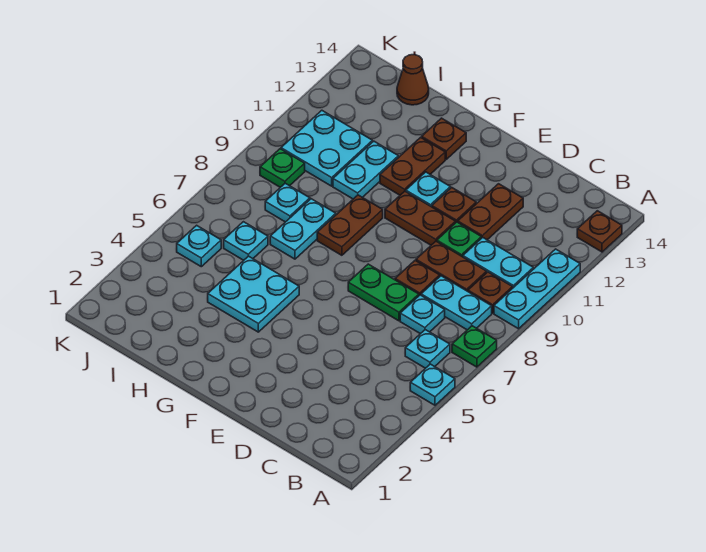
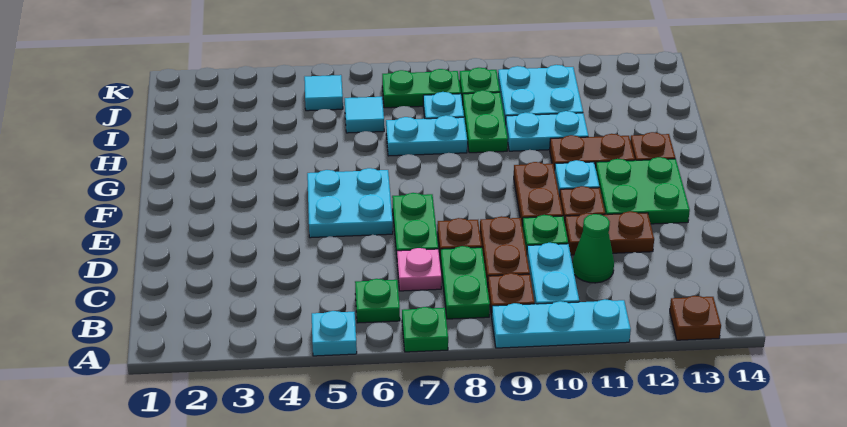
cyan plate B6 level 1 -> green plate B6 level 1
cyan plate B8:C8 level 1 -> green plate B8:C8 level 1
cyan plate C7 level 1 -> pink plate C7 level 1
none -> green cone C11 level 1
none -> green plate E12:F13 level 1
cyan plate G4:H5 level 1 -> cyan plate E5:F6 level 1
brown plate G8:G9 level 1 -> none
none -> green plate H9:I9 level 1
cyan plate I6 level 1 -> cyan tile I6 level 1
brown cone I14 level 1 -> none
cyan plate J5 level 1 -> cyan tile J5 level 1
none -> green plate J7:J8 level 1

